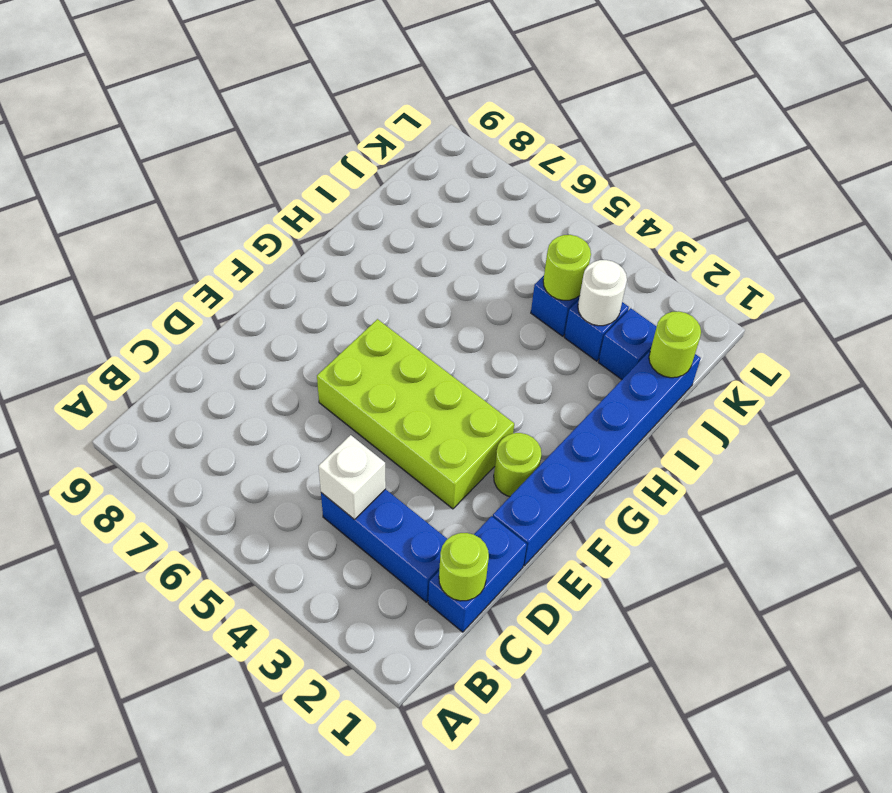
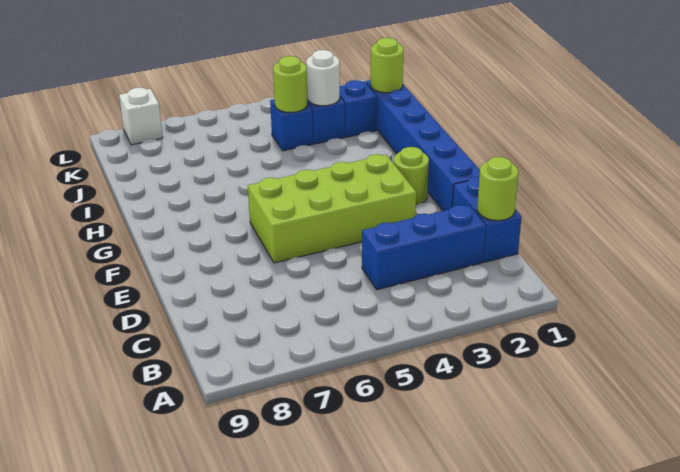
white brick C4 level 2 -> white brick L8 level 1

